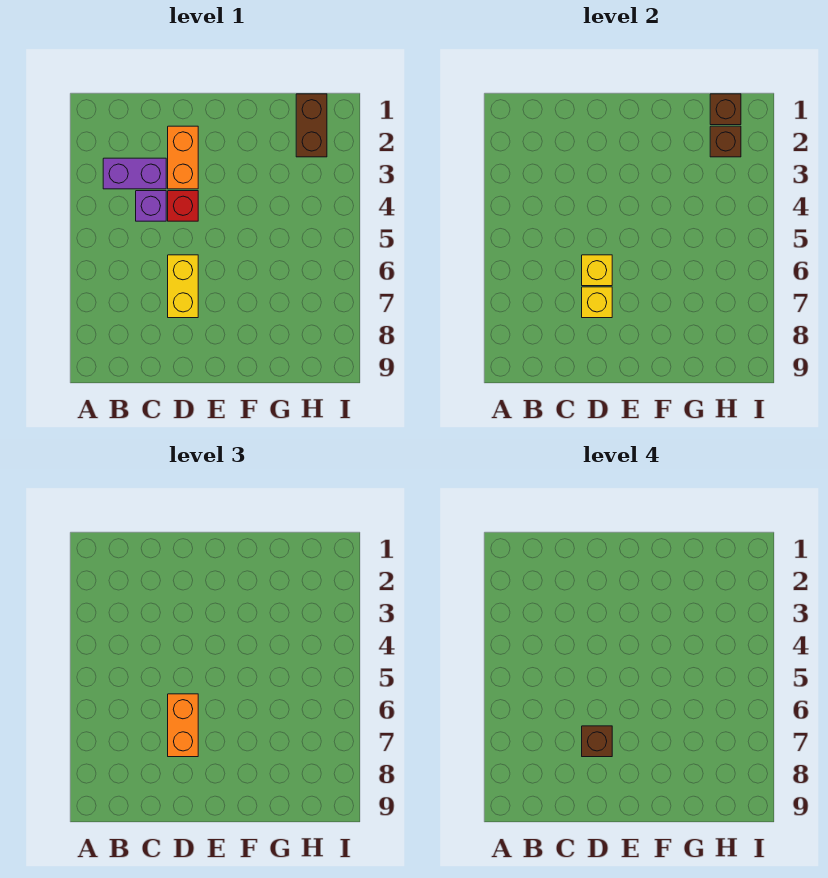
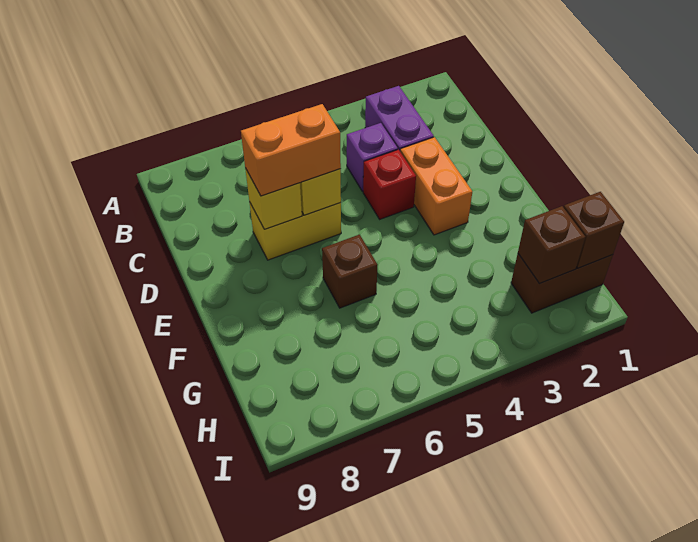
orange brick D2:D3 level 1 -> orange brick D3:E3 level 1
brown brick D7 level 4 -> brown brick F6 level 1

